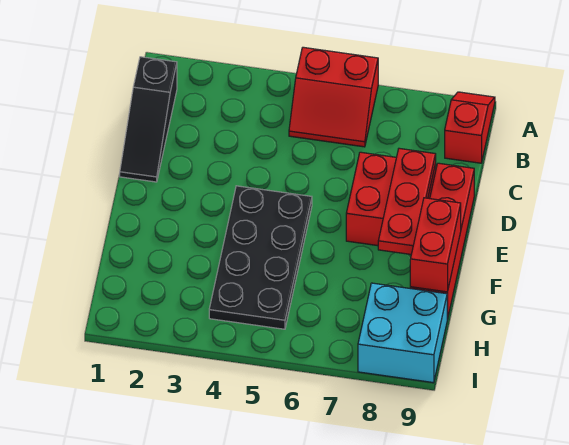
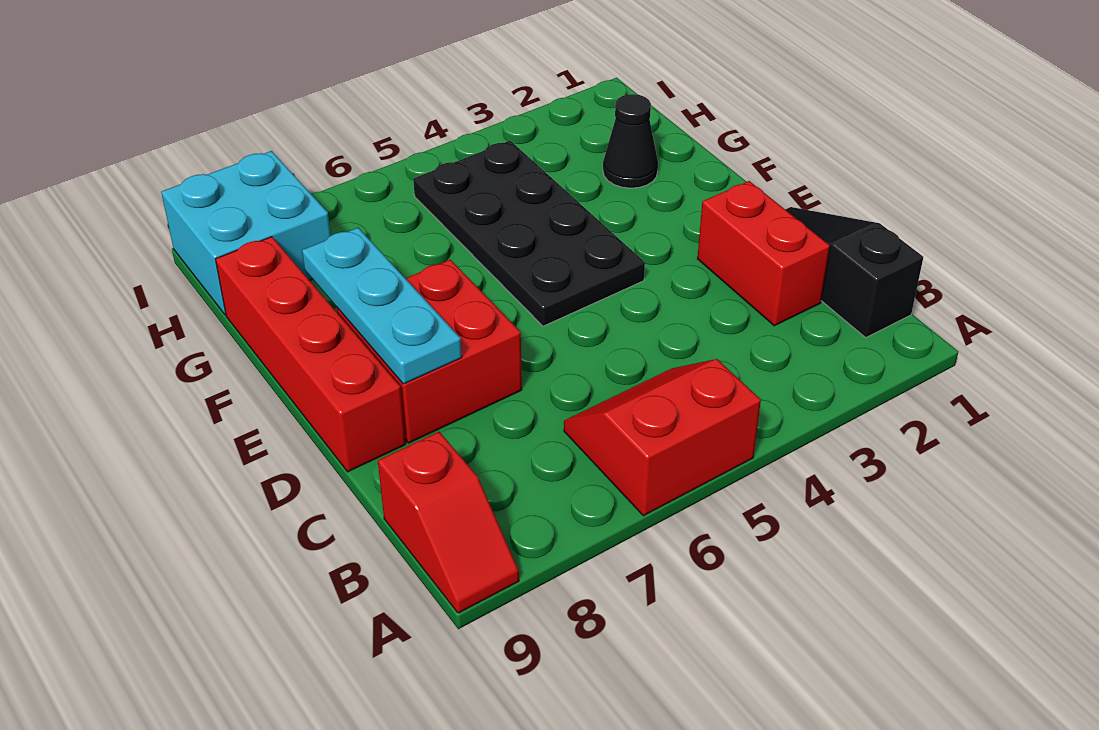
red plate D8:F8 level 2 -> cyan plate D8:F8 level 2
red brick F9:G9 level 2 -> red brick C2:D2 level 1
none -> black cone G2 level 1

